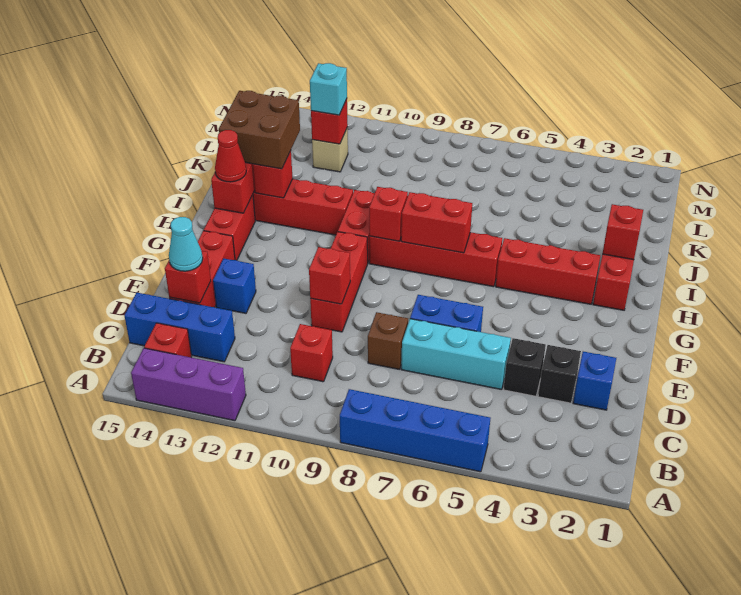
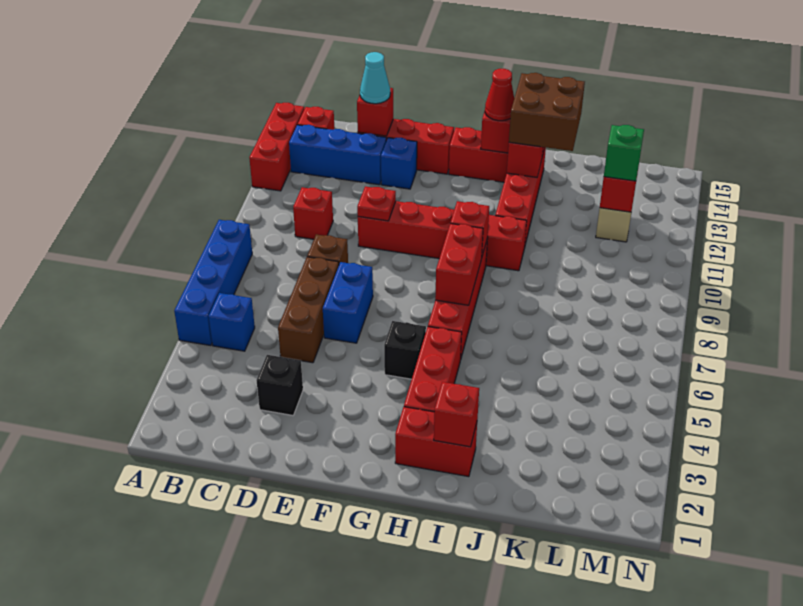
purple brick A12:A14 level 1 -> red brick A12:A14 level 1
blue brick C13:C15 level 1 -> blue brick B13:D13 level 1
blue brick D2 level 1 -> blue brick B5 level 1
black brick D4 level 1 -> black brick G5 level 1
cyan brick D5:D7 level 1 -> brown brick D5:D7 level 1
red brick E10 level 2 -> red plate E10 level 2
cyan brick L12 level 3 -> green brick L12 level 3

